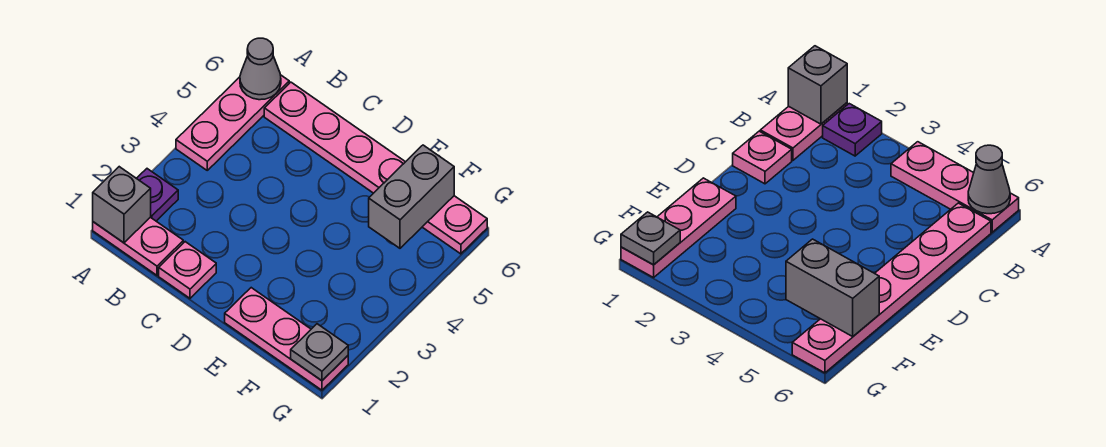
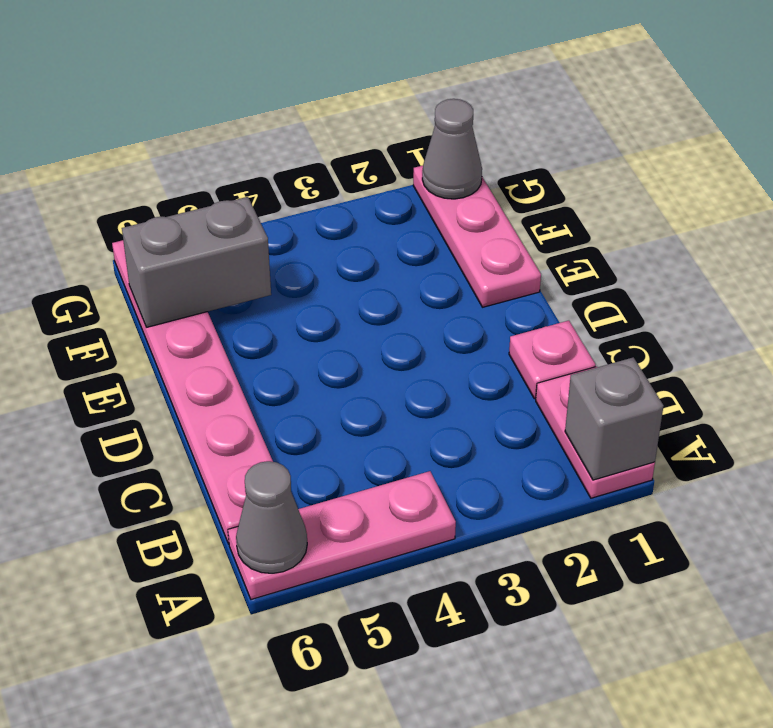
purple plate A2 level 1 -> none
grey plate G1 level 2 -> grey cone G1 level 2

